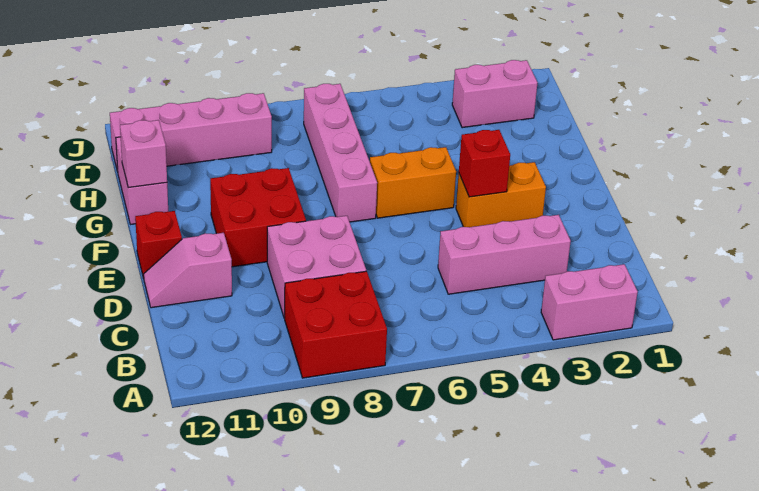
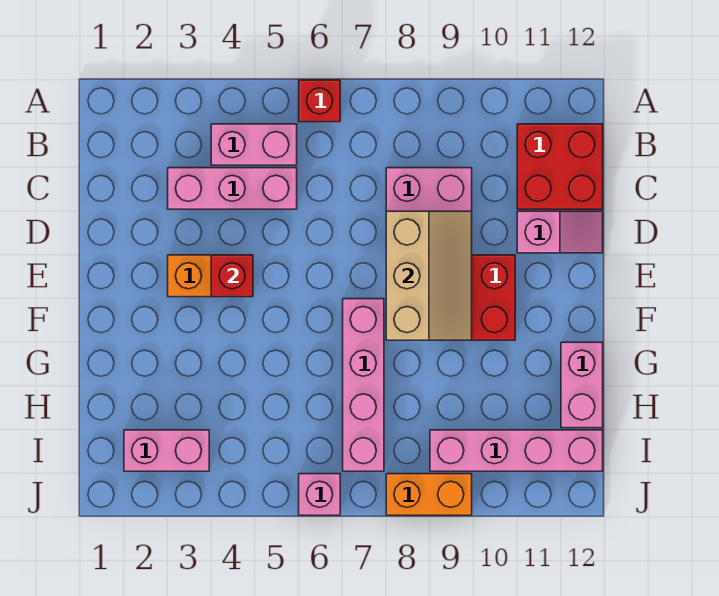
pink brick A2:A3 level 1 -> pink brick B4:B5 level 1
red brick A8:B9 level 1 -> red brick B11:C12 level 1
none -> tan slope D8:F9 level 2 top 8
red brick E12 level 1 -> red brick A6 level 1
orange brick F5:F6 level 1 -> orange brick J8:J9 level 1
pink brick G12 level 2 -> pink brick J6 level 1

